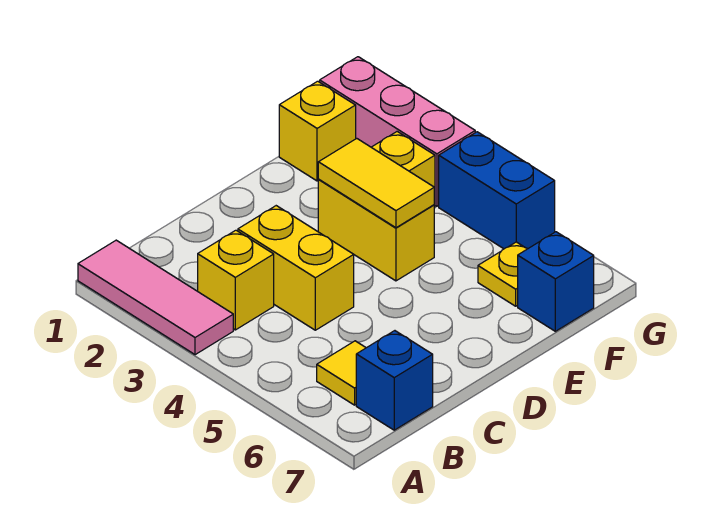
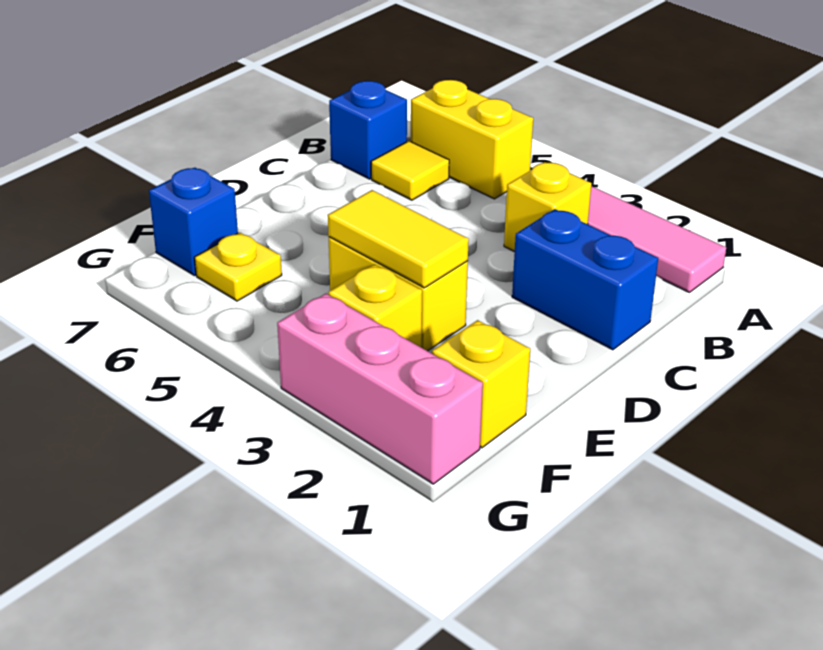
yellow brick C3:C4 level 1 -> yellow brick A5:A6 level 1
blue brick G4:G5 level 1 -> blue brick C1:C2 level 1

